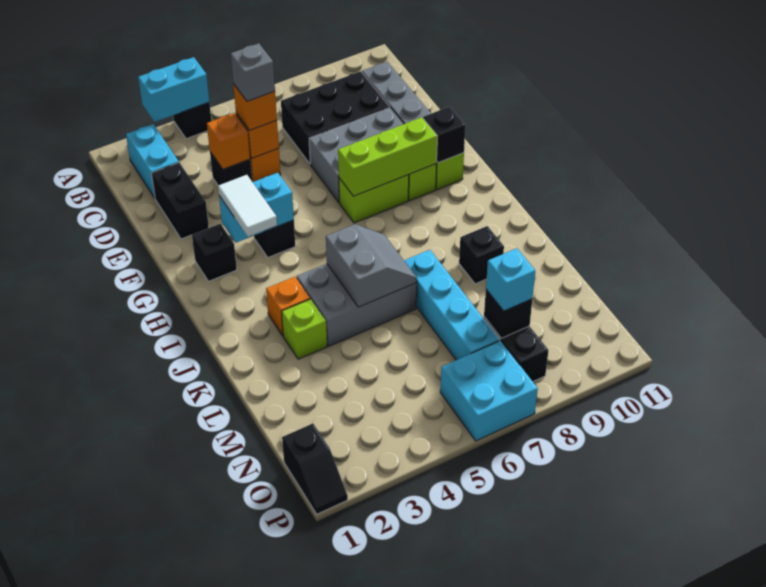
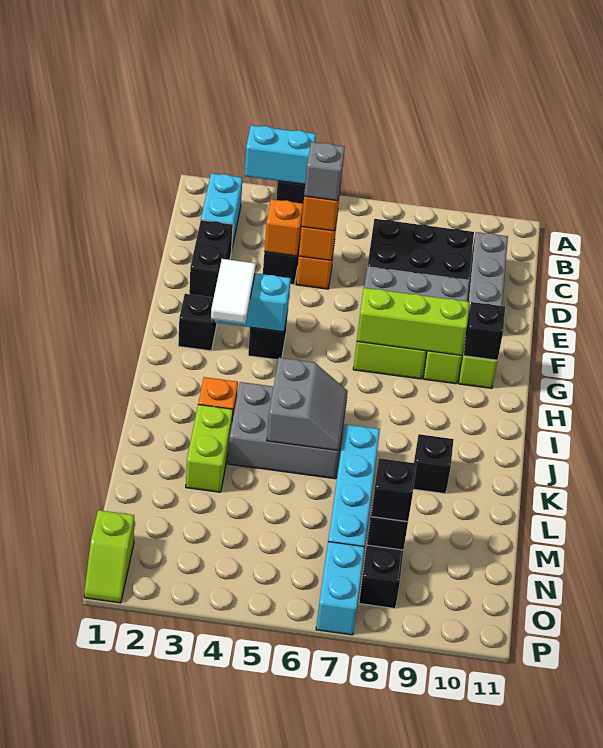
lime brick K3 level 1 -> lime brick K3:L3 level 1
cyan brick N8 level 3 -> black brick N8 level 3
black slope O1:P1 level 1 top O -> lime slope O1:P1 level 1 top O
cyan brick O6:P7 level 1 -> cyan brick O7:P7 level 1

